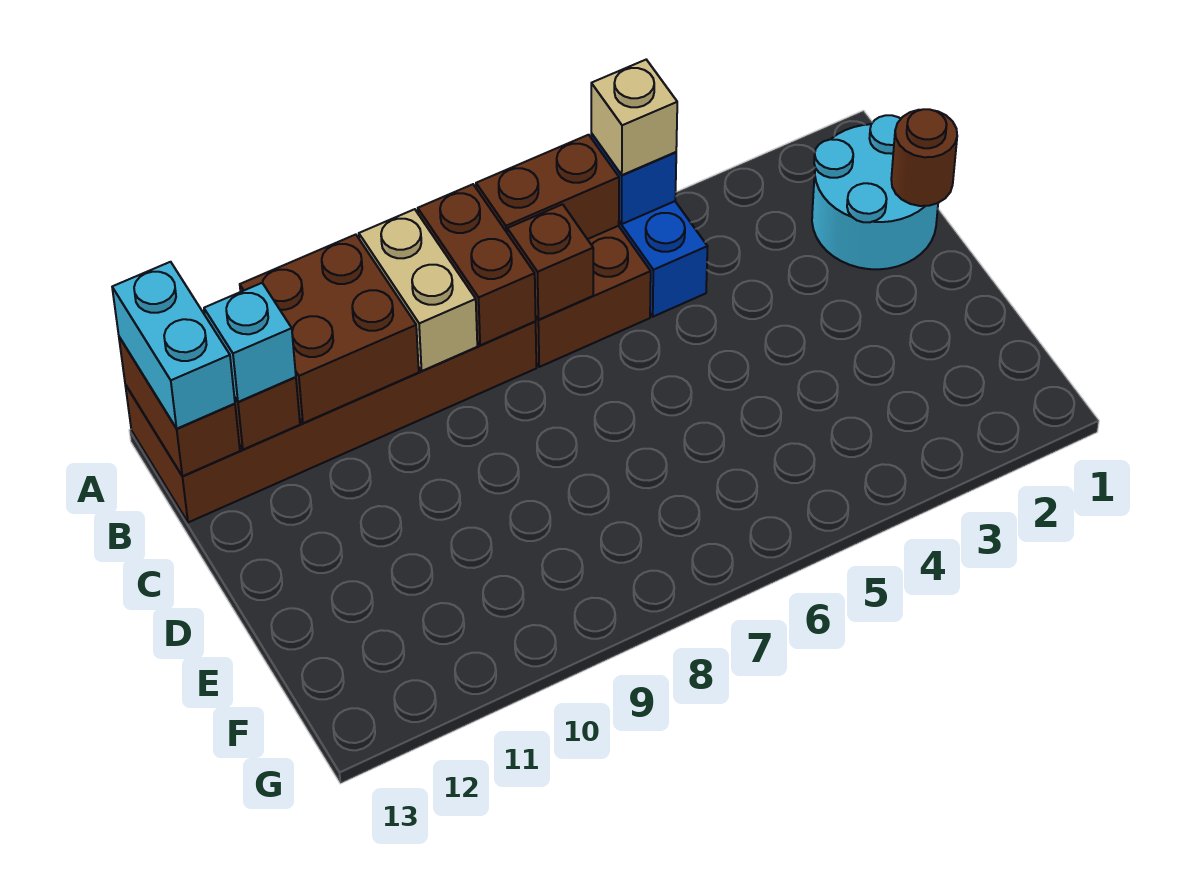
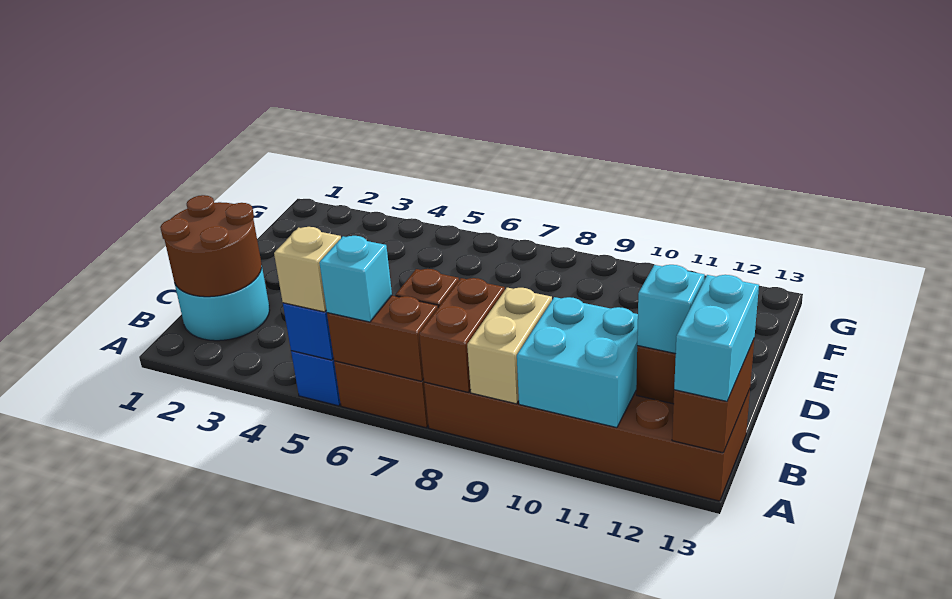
none -> cyan brick A6 level 3
brown brick A10:B11 level 2 -> cyan brick A10:B11 level 2
brown round brick C1 level 2 -> brown round brick B1:C2 level 2

